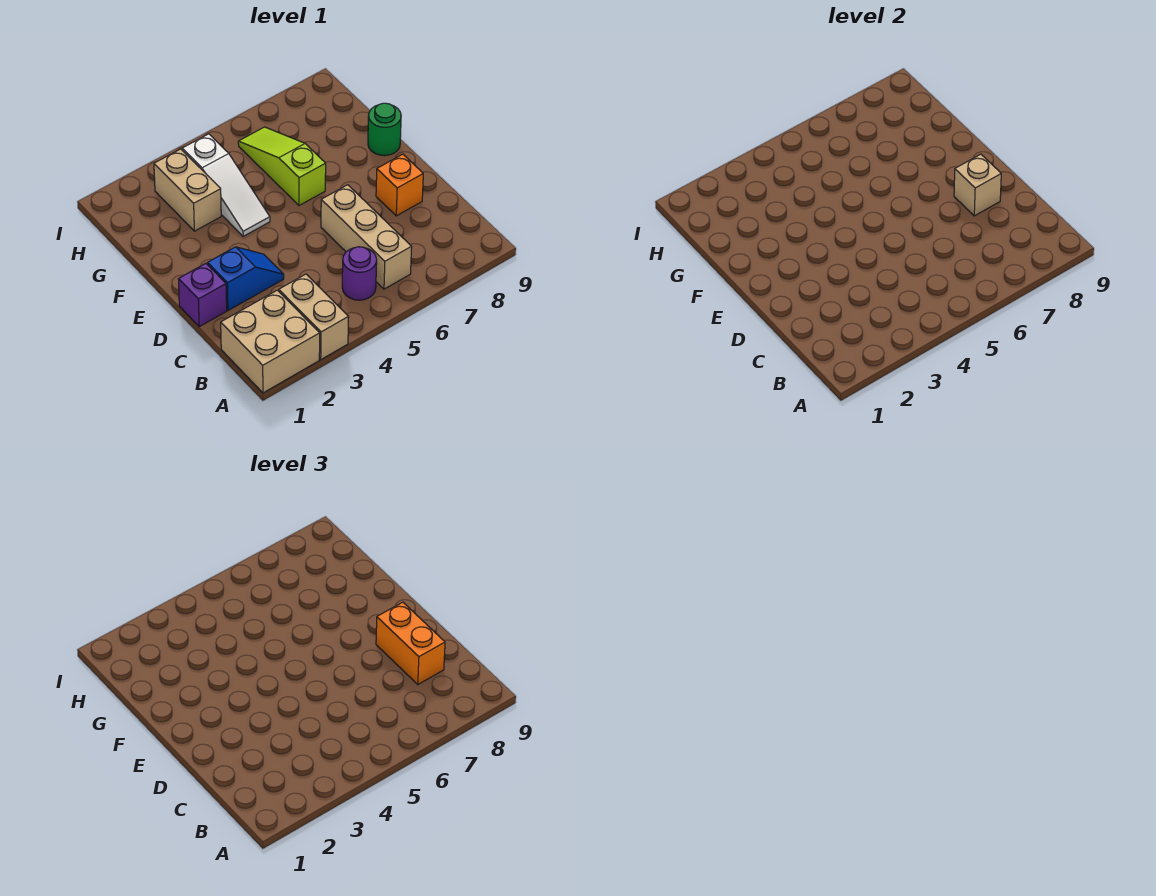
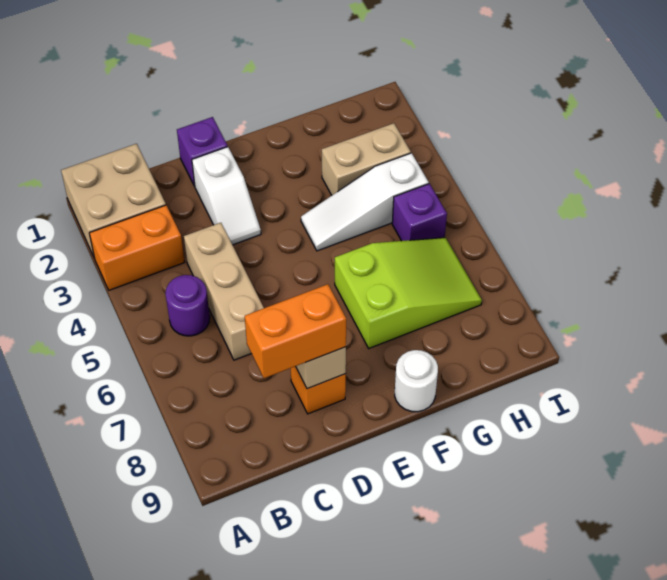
tan brick A3:B3 level 1 -> orange brick A3:B3 level 1
tan brick B6:D6 level 1 -> tan brick C4:C6 level 1
blue slope D2:D3 level 1 top 2 -> white slope D2:D3 level 1 top 2
lime slope F6:H6 level 1 top F -> lime slope F6:H7 level 1 top F
green round brick F9 level 1 -> white round brick F9 level 1
none -> purple brick H5 level 1

